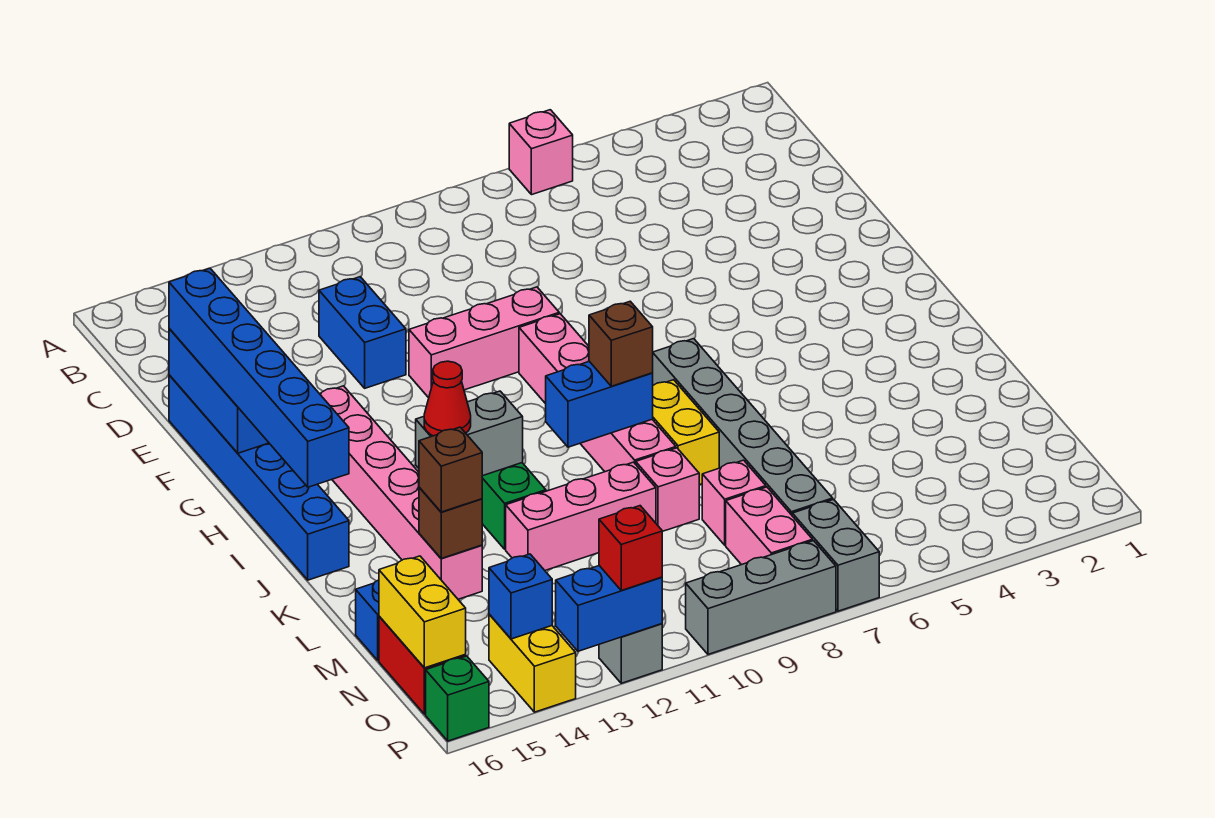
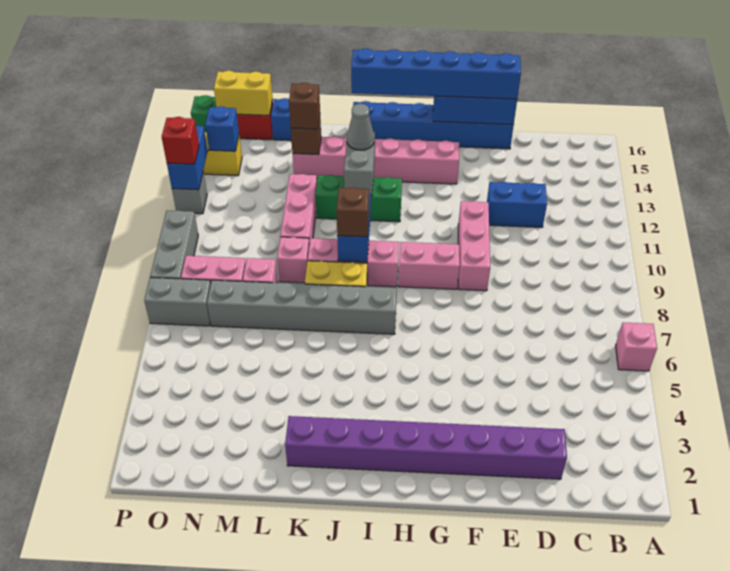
none -> purple brick D2:K2 level 1
red cone J13 level 3 -> grey cone J13 level 3

